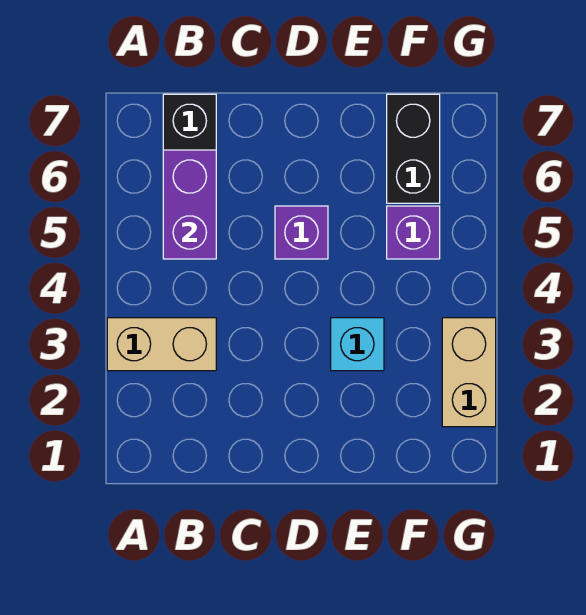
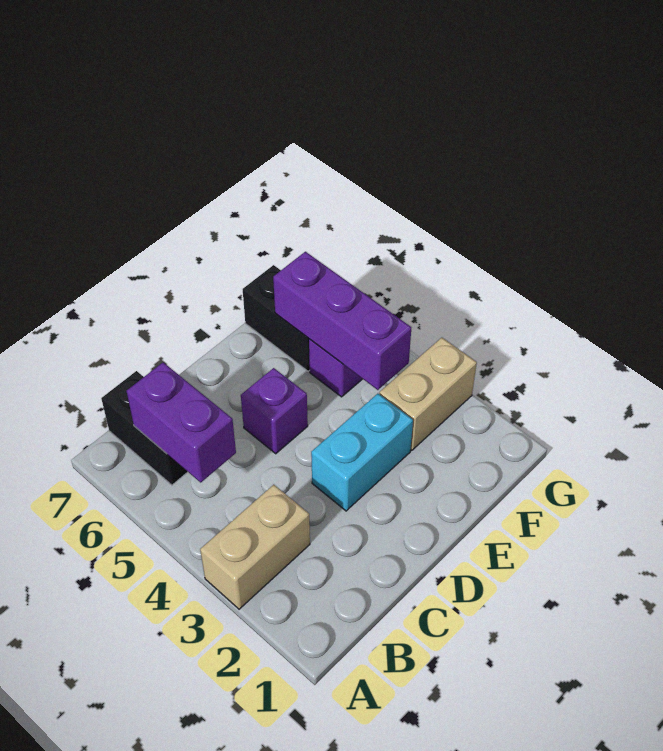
cyan brick E3 level 1 -> cyan brick D3:E3 level 1
none -> purple brick F4:F6 level 2
tan brick G2:G3 level 1 -> tan brick F3:G3 level 1

